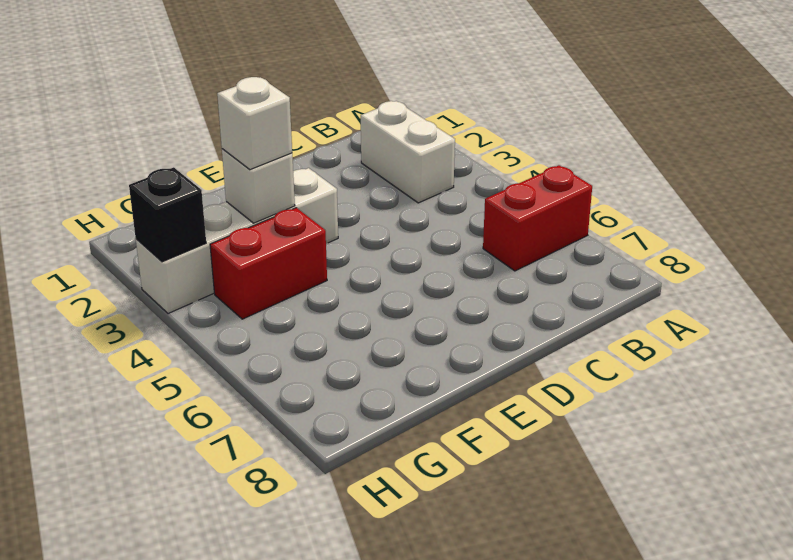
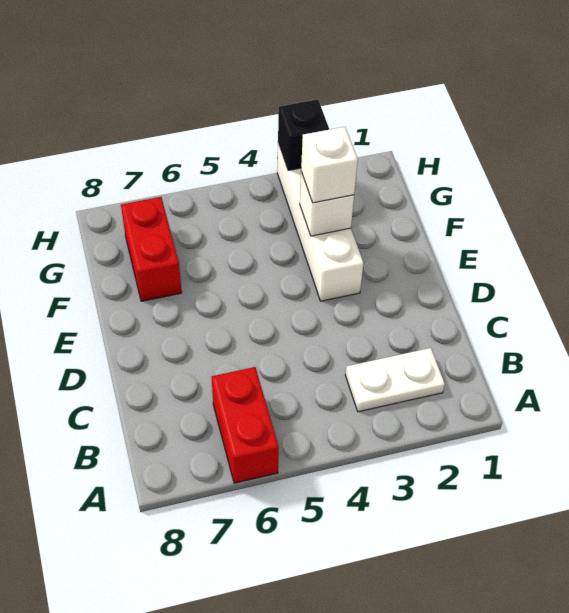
white brick B2:B3 level 1 -> white plate B2:B3 level 1
red brick F4:G4 level 1 -> red brick F7:G7 level 1

